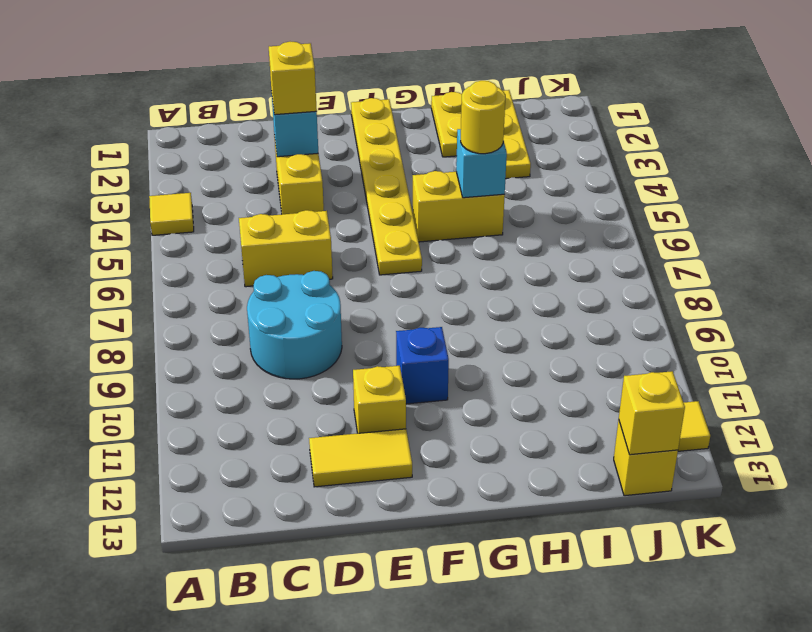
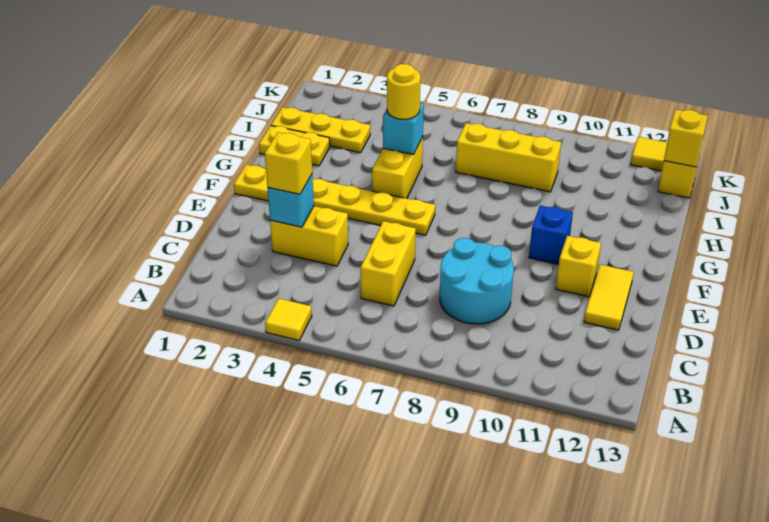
none -> yellow brick I7:I9 level 1

